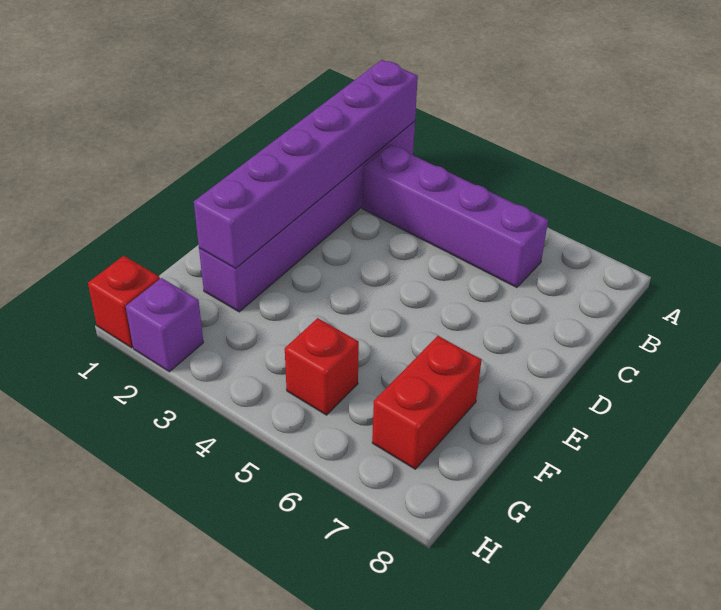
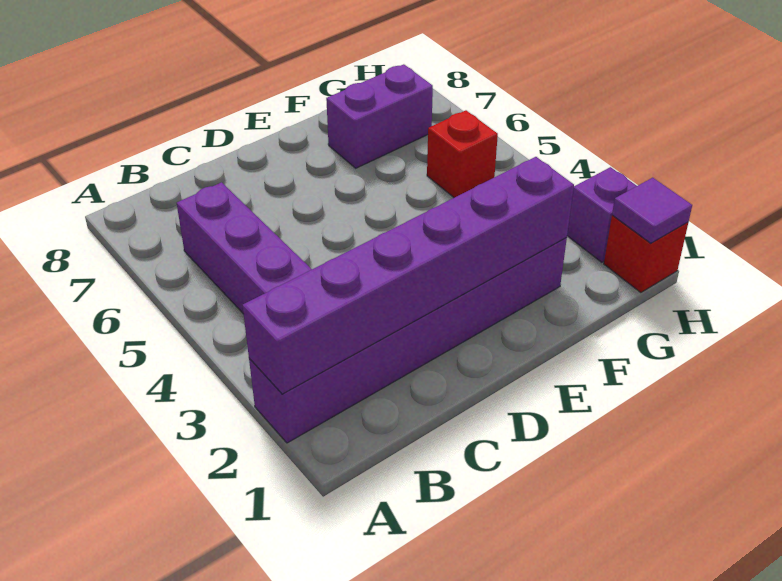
red brick F7:G7 level 1 -> purple brick F7:G7 level 1
none -> purple tile H1 level 2

